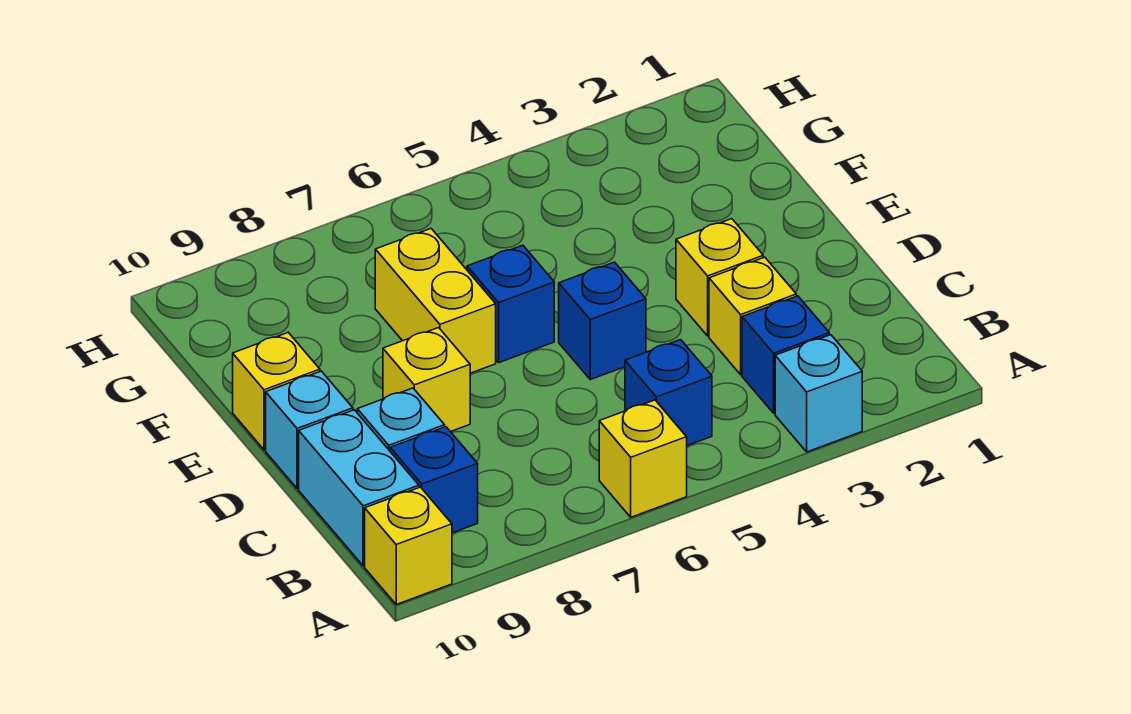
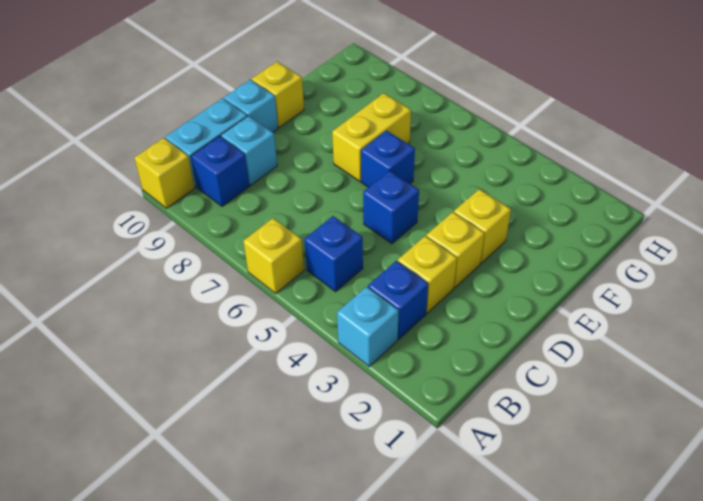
yellow brick D8 level 1 -> yellow brick E3 level 1

